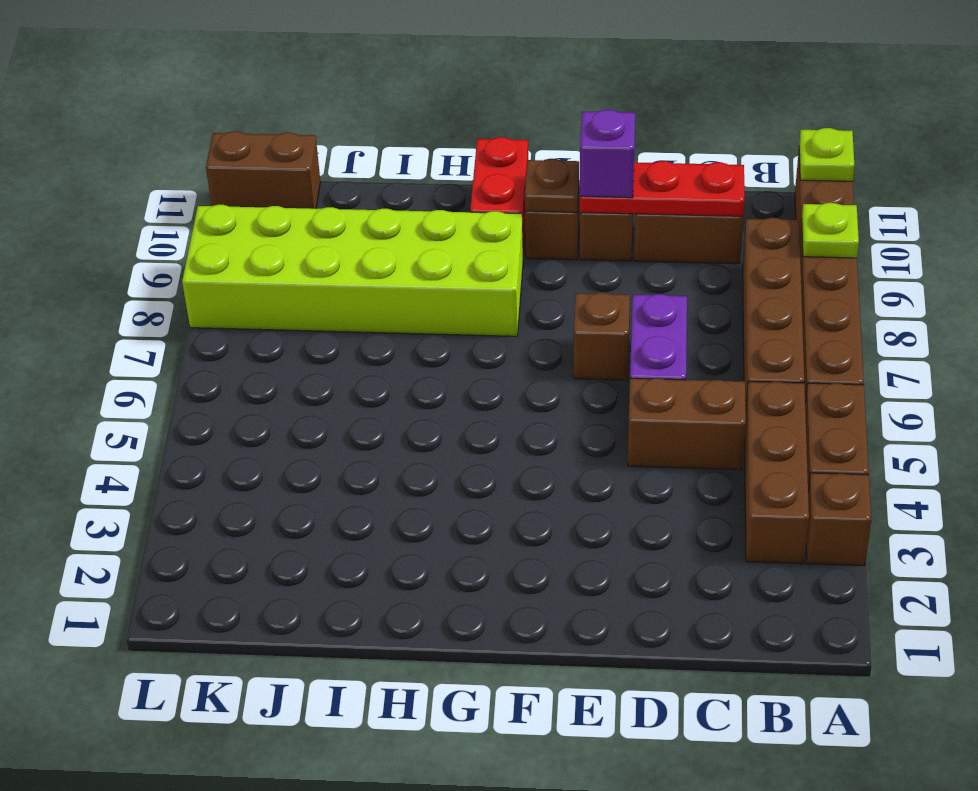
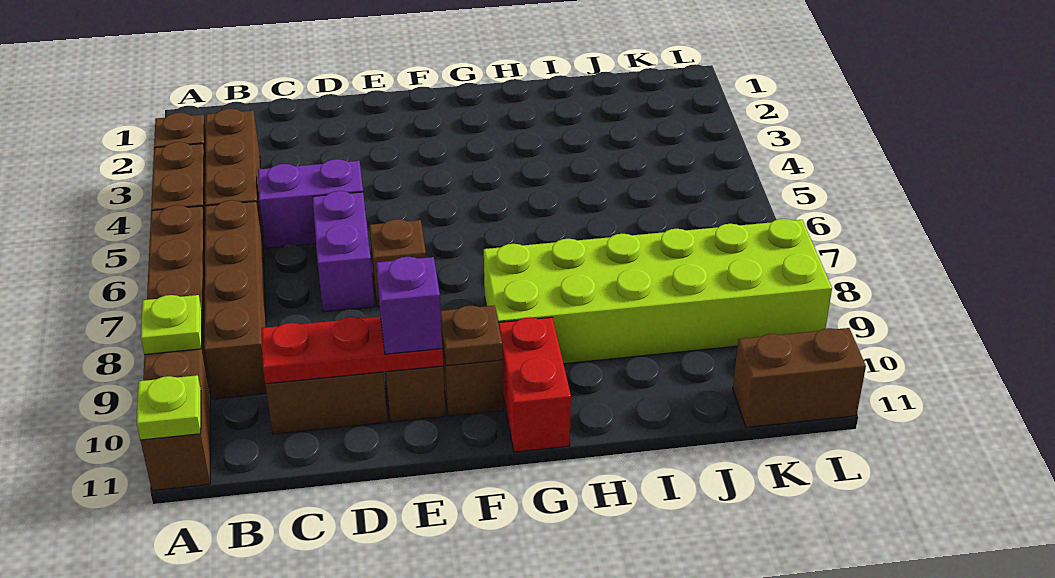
brown brick C5:D5 level 1 -> purple brick C5:D5 level 1

